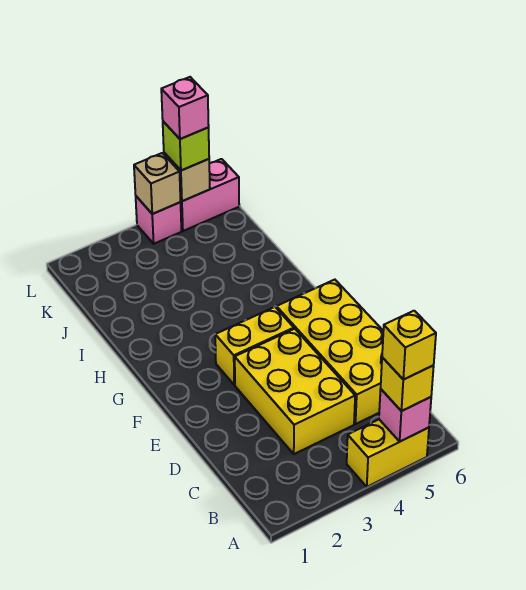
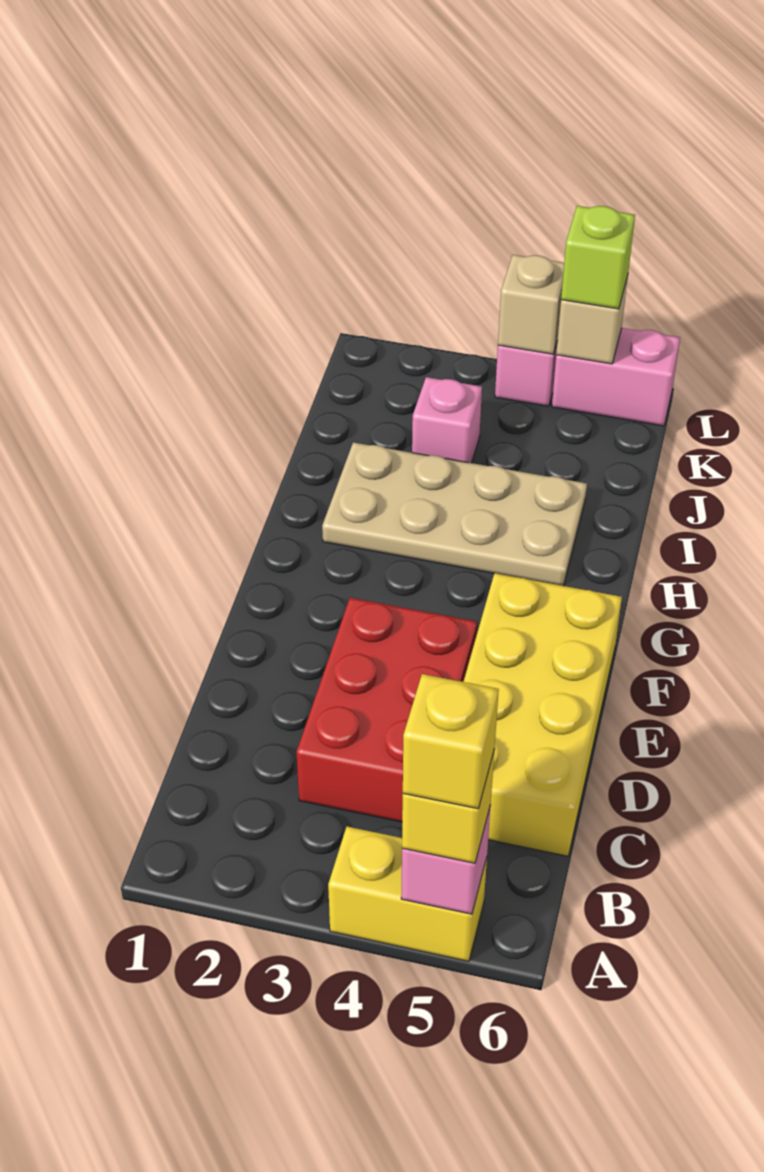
yellow brick C3:E4 level 1 -> red brick C3:E4 level 1
yellow brick F3:F4 level 1 -> none
none -> tan plate H2:I5 level 1
pink brick L5 level 4 -> pink brick J3 level 1

